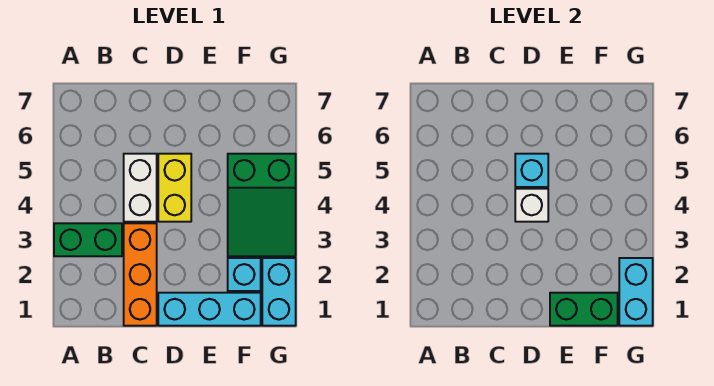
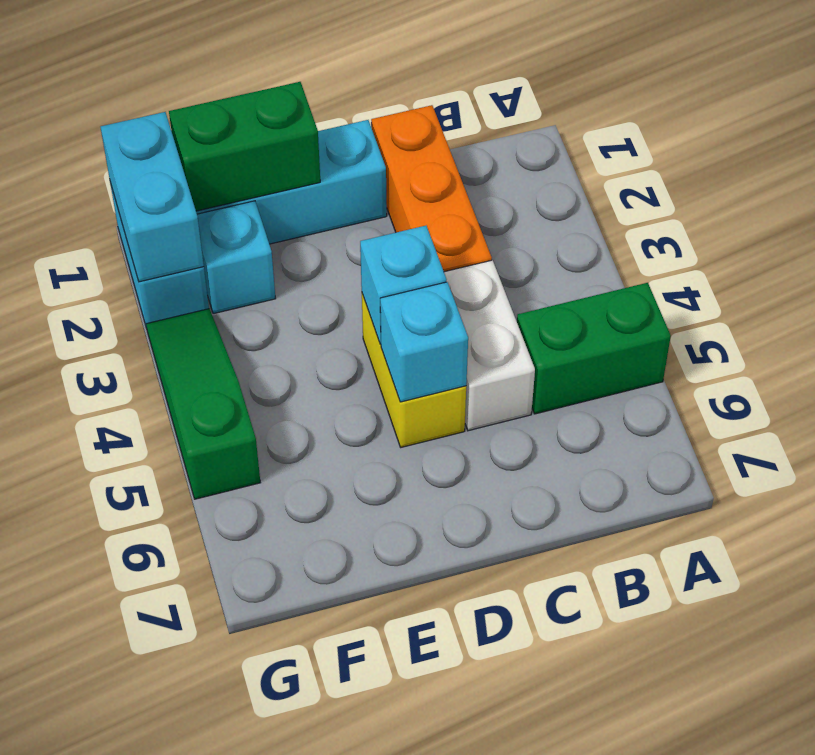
green brick A3:B3 level 1 -> green brick A5:B5 level 1
white brick D4 level 2 -> cyan brick D4 level 2
green slope F3:G5 level 1 top 5 -> green slope G3:G5 level 1 top 5

